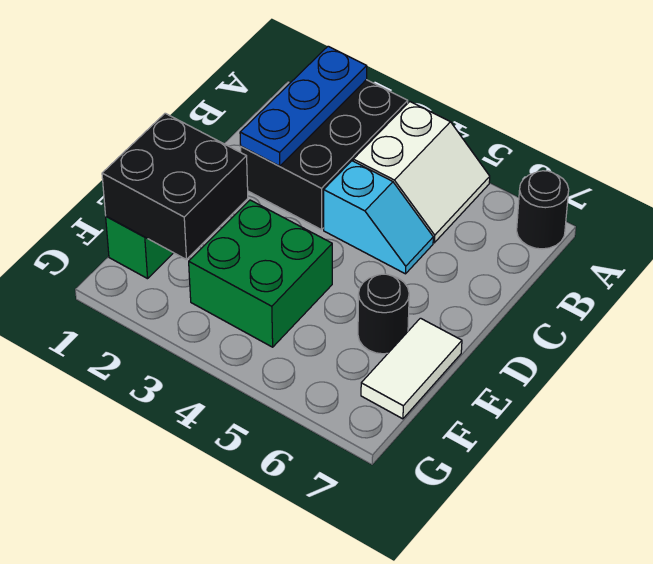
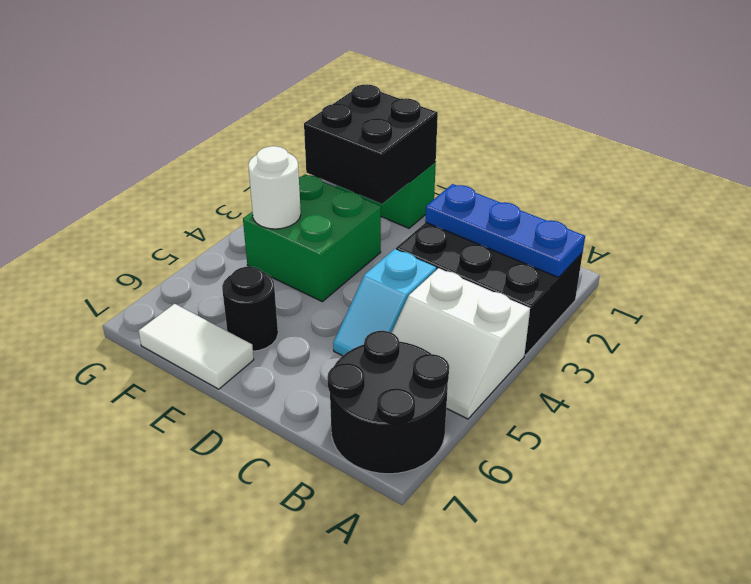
black round brick A7 level 1 -> black round brick A6:B7 level 1
none -> white round brick F4 level 2

